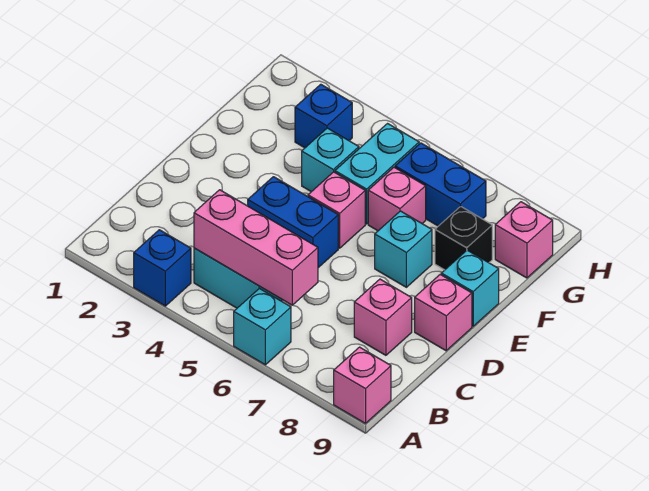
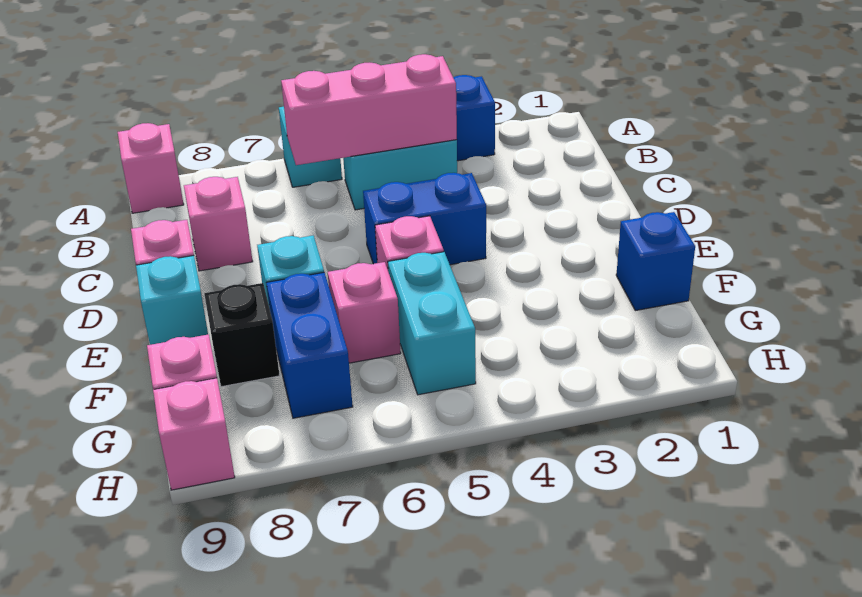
cyan brick F4 level 1 -> none
blue brick G3 level 1 -> blue brick F1 level 1
blue brick G6:G7 level 1 -> blue brick F7:G7 level 1
none -> pink brick H9 level 1

